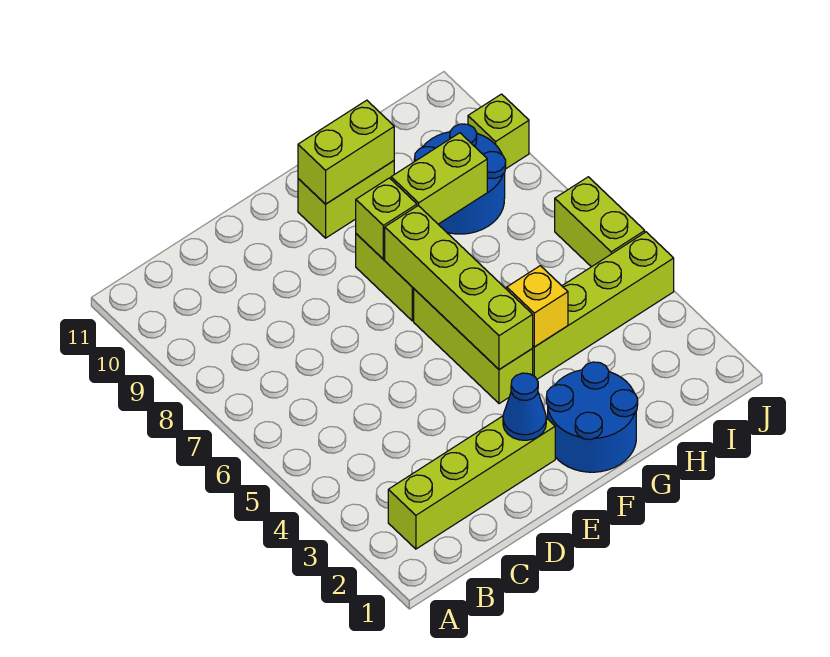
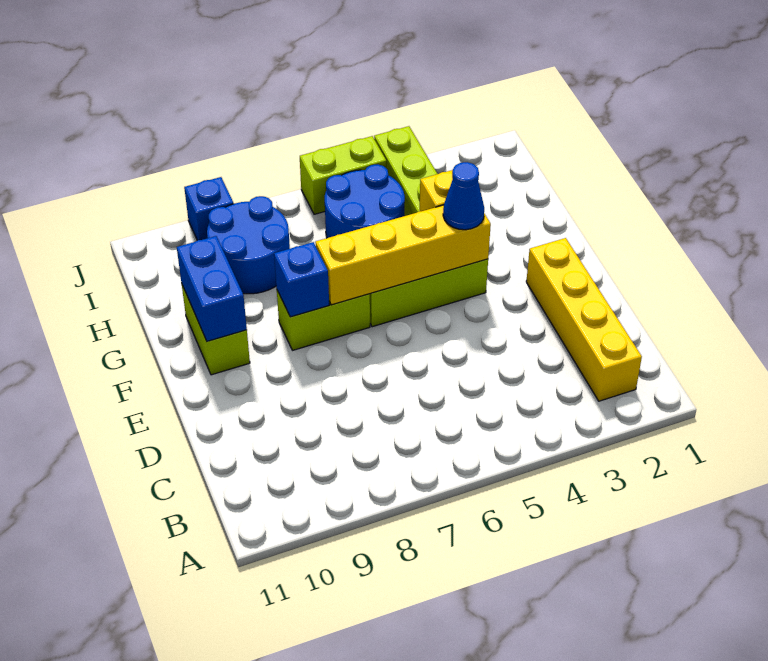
lime brick B2:E2 level 1 -> yellow brick B2:E2 level 1
blue cone E2 level 2 -> blue cone F4 level 3
blue round brick F1:G2 level 1 -> blue round brick H5:I6 level 1
lime brick F4:F7 level 2 -> yellow brick F4:F7 level 2
lime brick F8 level 2 -> blue brick F8 level 2
lime brick F10:G10 level 2 -> blue brick F10:G10 level 2
lime brick G8:H8 level 2 -> none
lime brick J9 level 1 -> blue brick J9 level 1

